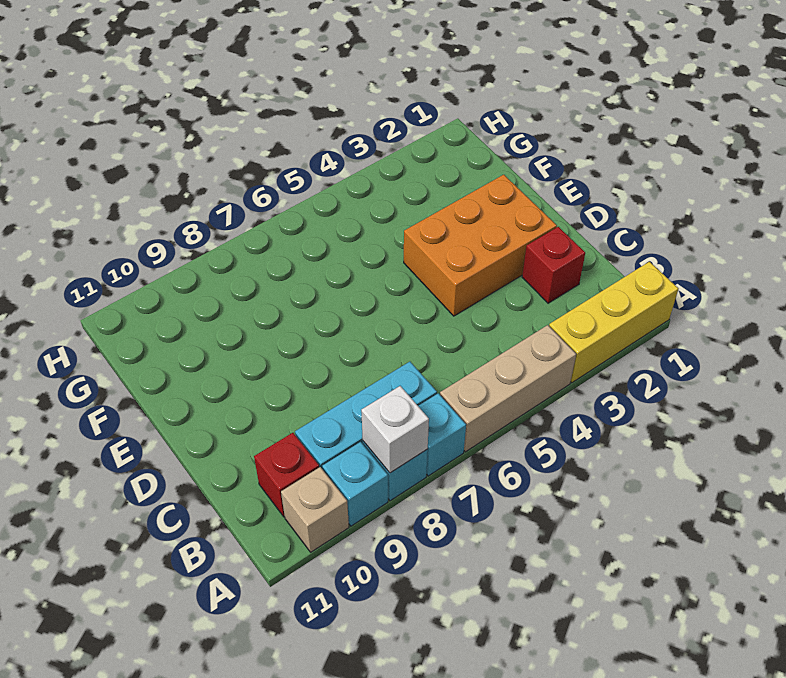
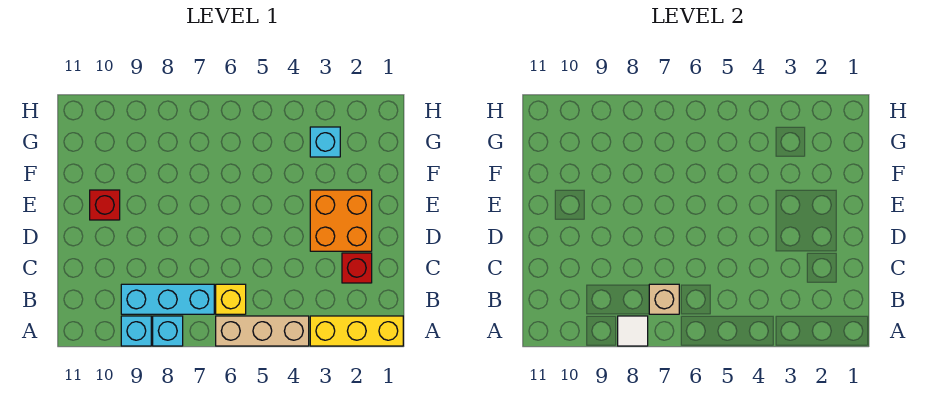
cyan brick A7 level 1 -> cyan brick G3 level 1
white brick A8 level 2 -> white tile A8 level 2
tan brick A10 level 1 -> tan brick B7 level 2
none -> yellow brick B6 level 1
red brick B10 level 1 -> red brick E10 level 1
orange brick D2:E4 level 1 -> orange brick D2:E3 level 1

